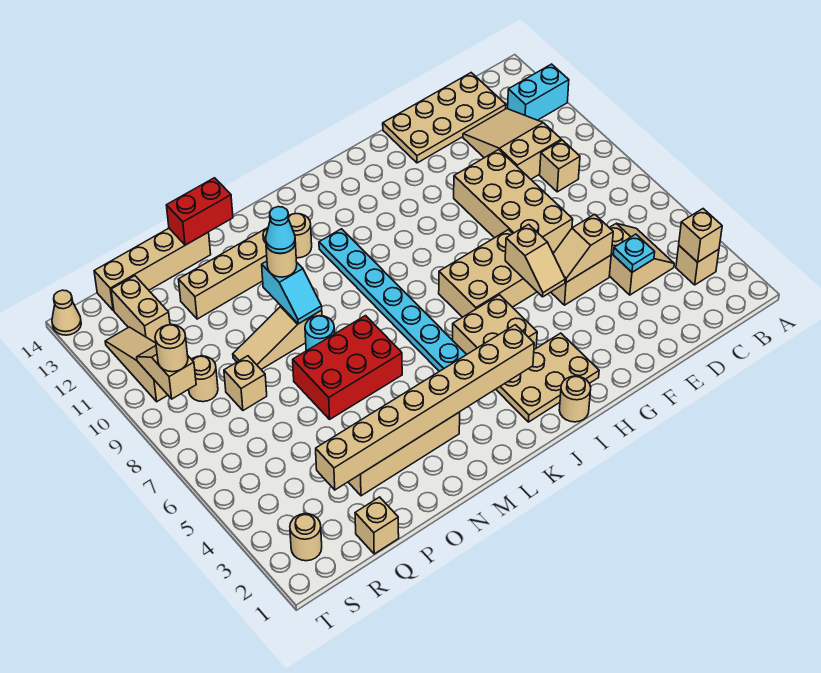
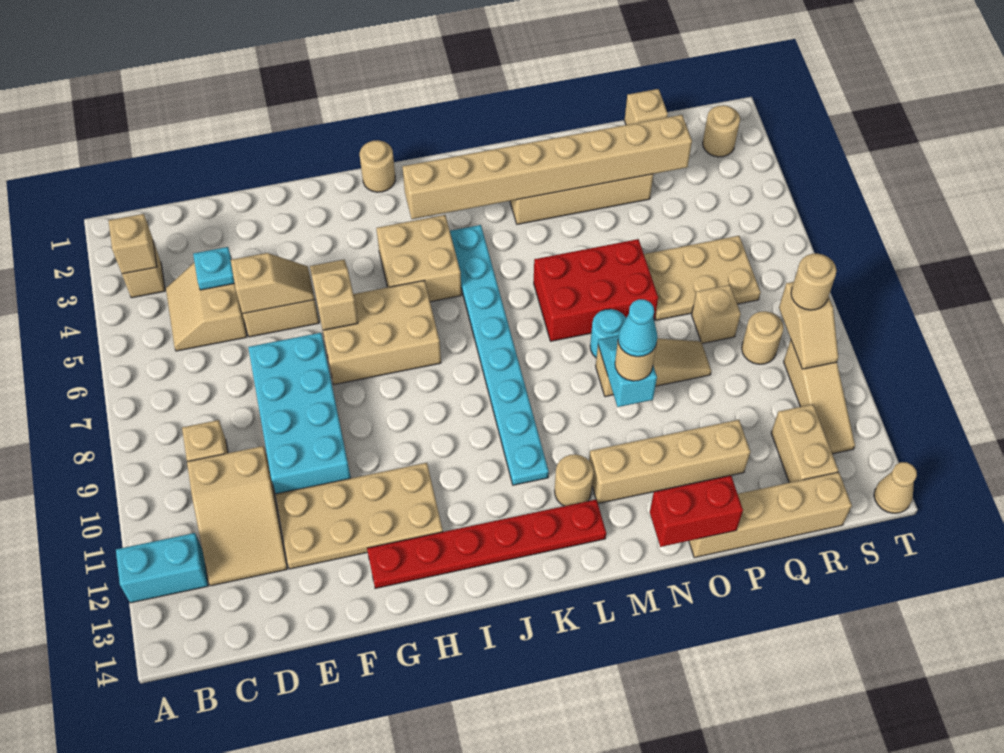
tan plate C13:F14 level 1 -> tan plate E11:H12 level 1
tan brick E7:F10 level 1 -> cyan brick E7:F10 level 1
none -> red plate G13:L13 level 1
tan plate H2:J3 level 1 -> tan plate P6:R7 level 1

